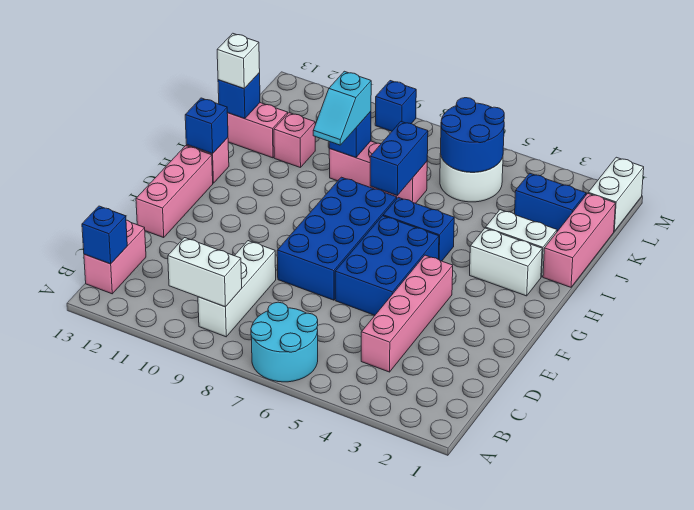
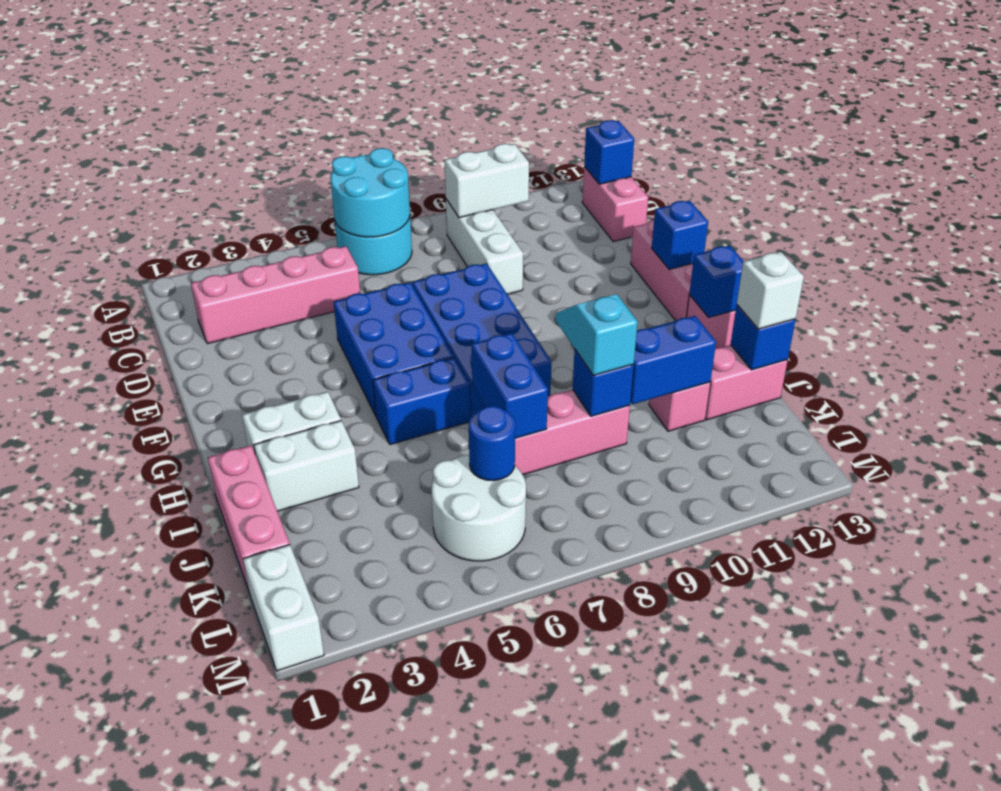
none -> cyan round brick A6:B7 level 2
pink brick C4:F4 level 1 -> pink brick C2:C5 level 1
blue brick K2:K3 level 1 -> blue brick J10:J11 level 2
blue round brick K5:L6 level 2 -> blue round brick K6 level 2
blue brick M9 level 1 -> blue brick F13 level 2

